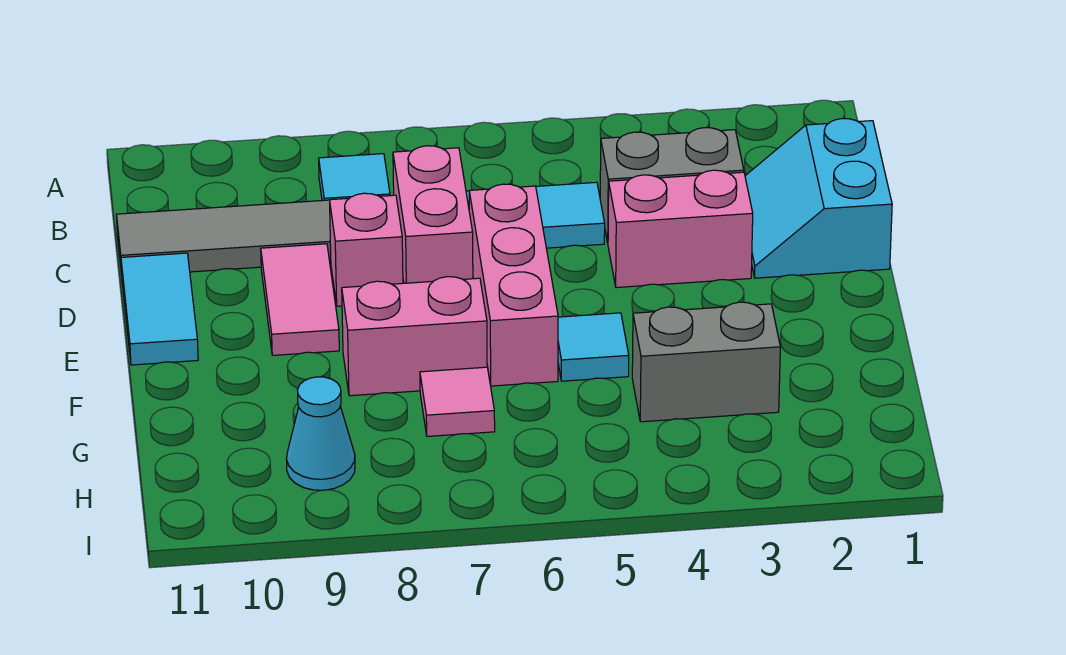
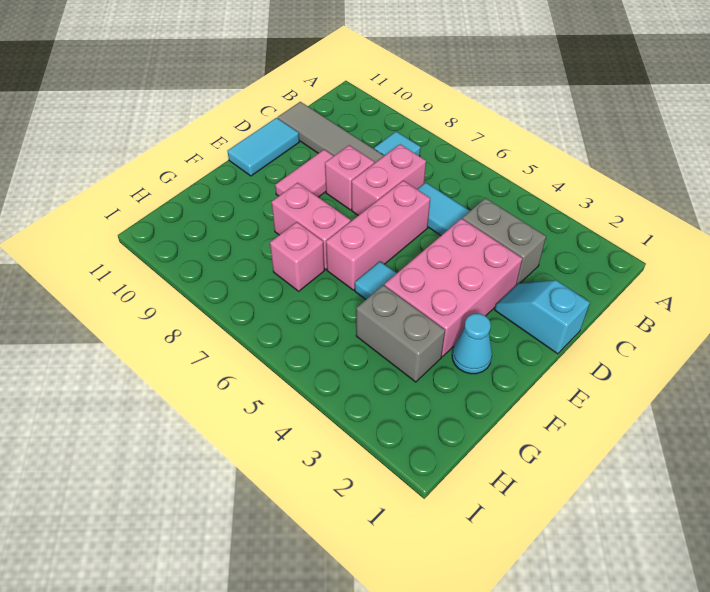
cyan slope C1:D2 level 1 top 1 -> cyan slope D1:D2 level 1 top 1
pink brick D3:D4 level 1 -> pink brick D3:F4 level 1
pink tile G7 level 1 -> pink brick G7 level 1
cyan cone H9 level 1 -> cyan cone F2 level 1

